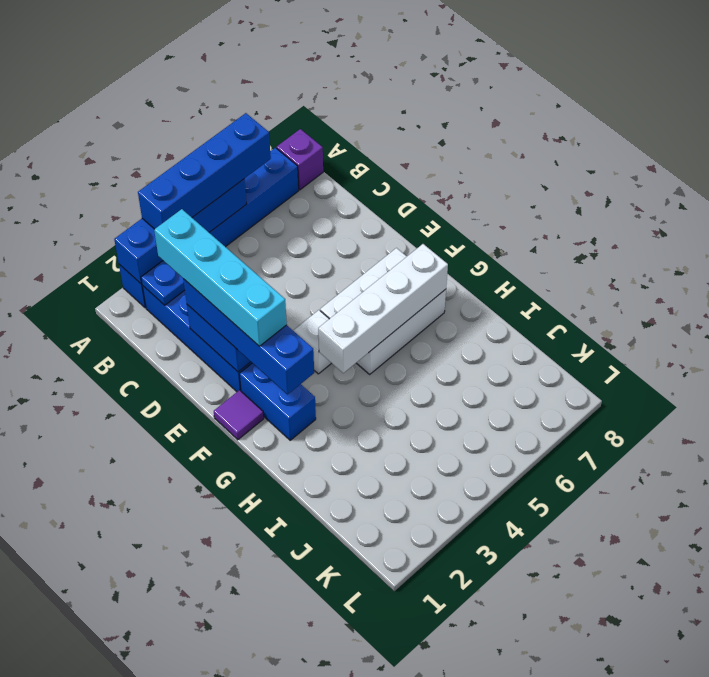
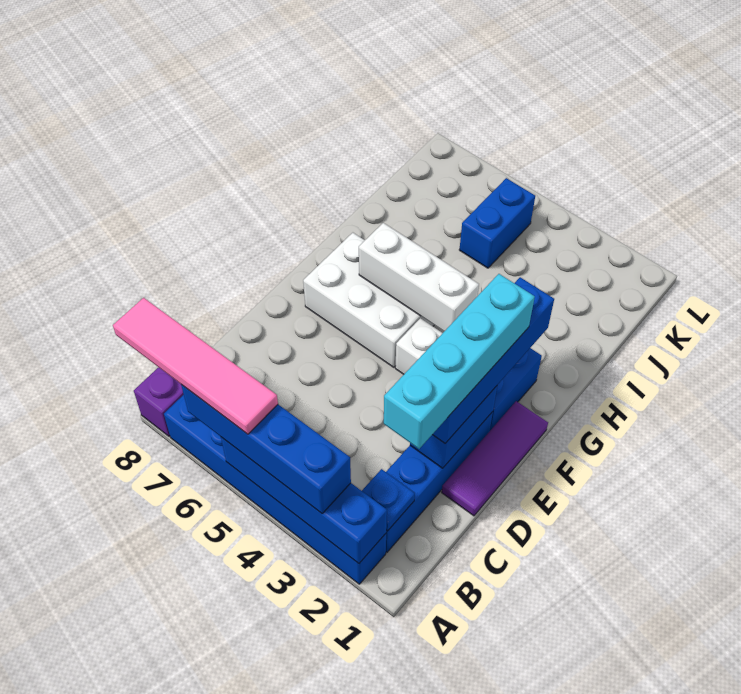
none -> pink tile A5:A8 level 4
purple tile F1 level 1 -> purple tile D1:F1 level 1
white brick G4:G7 level 2 -> white brick G4:G6 level 2
none -> blue brick J5:K5 level 1

